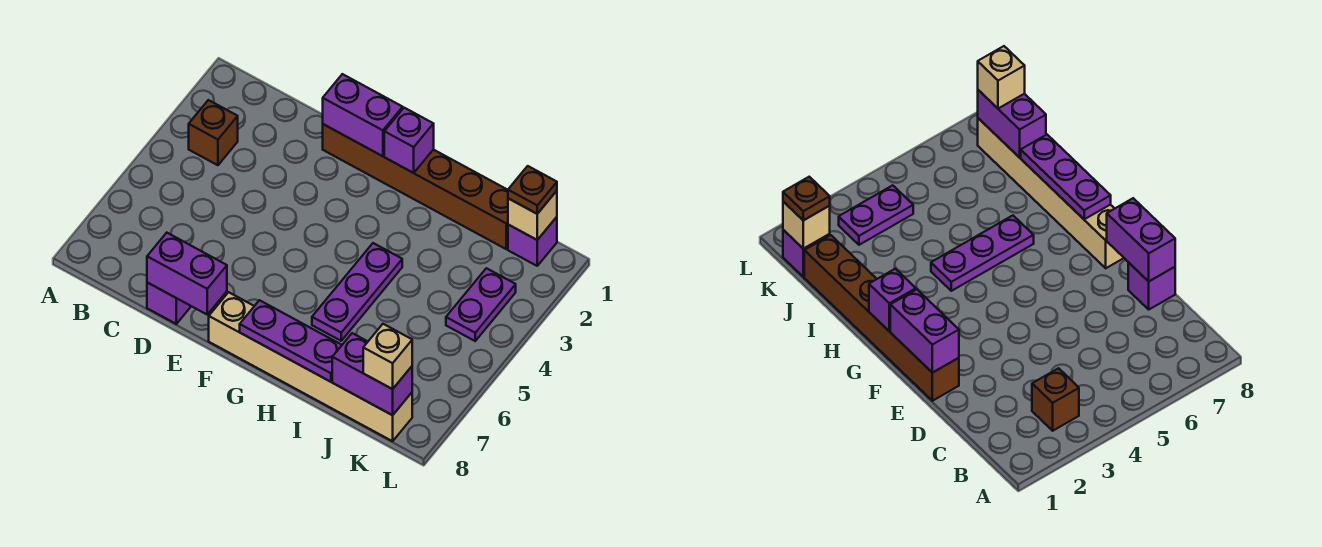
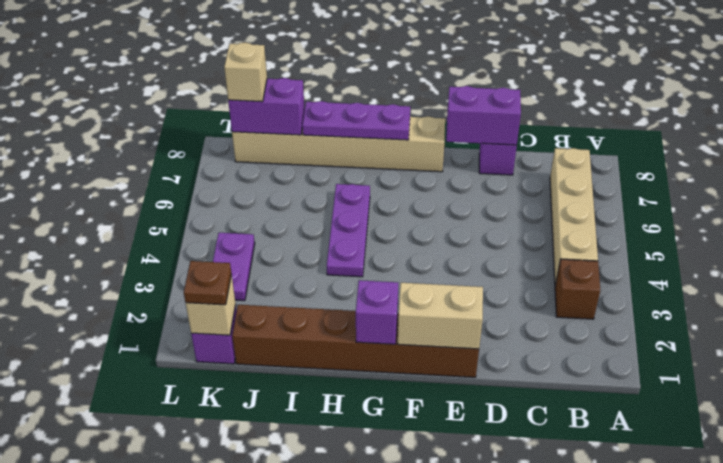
none -> tan brick B4:B7 level 1
purple brick E1:F1 level 2 -> tan brick E1:F1 level 2

